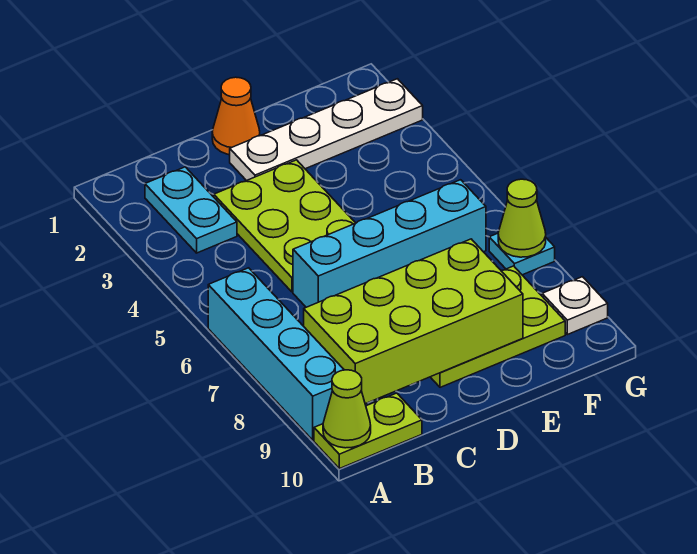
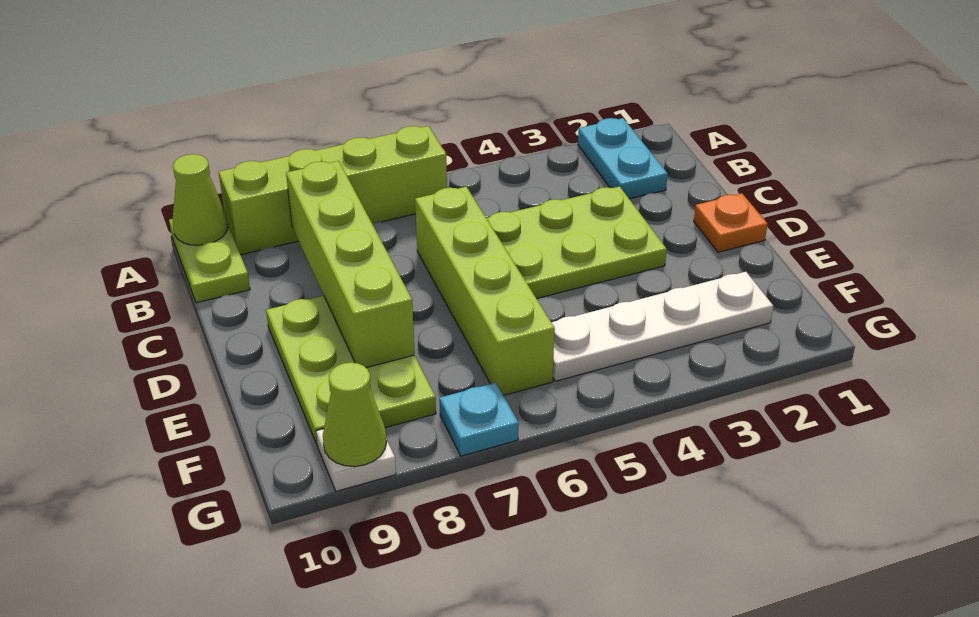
cyan brick A6:A9 level 1 -> lime brick A6:A9 level 1
cyan plate B2:B3 level 1 -> cyan plate A2:B2 level 1
lime brick B8:E9 level 2 -> lime brick B8:E8 level 2
cyan brick C6:F6 level 1 -> lime brick C6:F6 level 1
orange cone D1 level 1 -> orange plate D1 level 1
white plate D2:G2 level 1 -> white plate F2:F5 level 1
lime cone G7 level 2 -> lime cone G9 level 2

